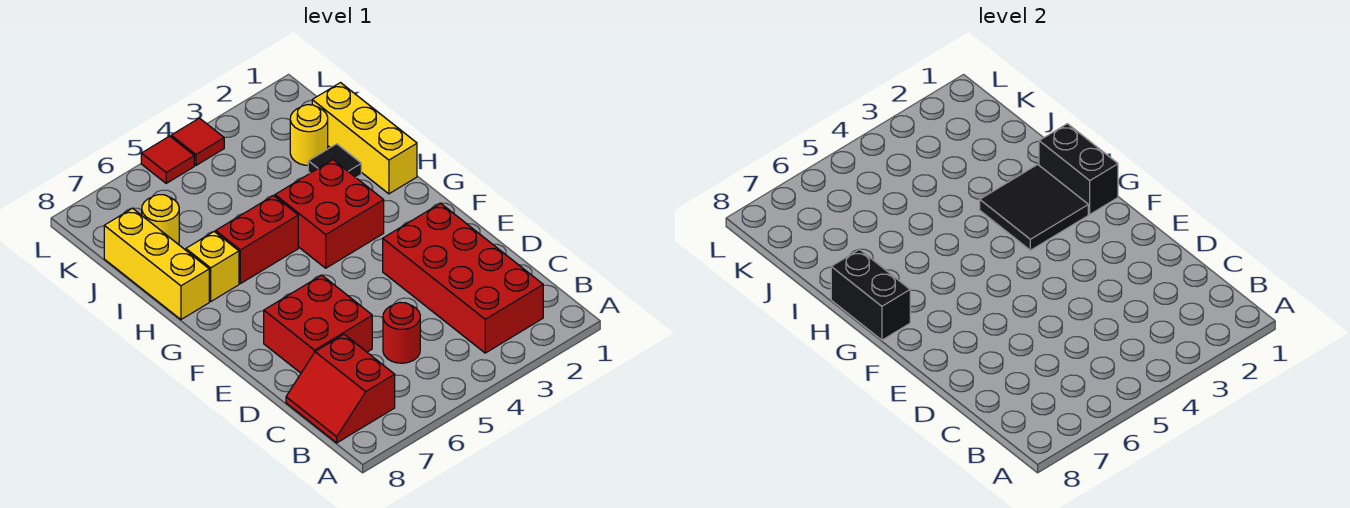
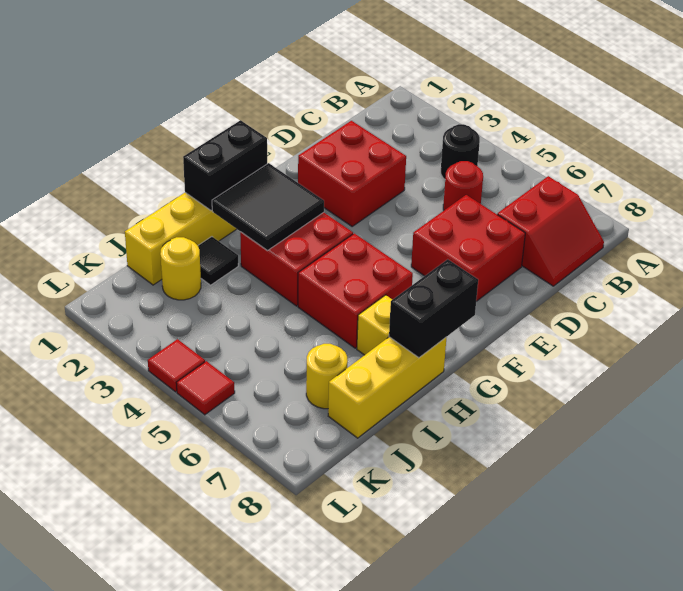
red brick B2:E3 level 1 -> red brick D2:E3 level 1
none -> black round brick B4 level 1
red brick H5:H6 level 1 -> red brick G5:H6 level 1

